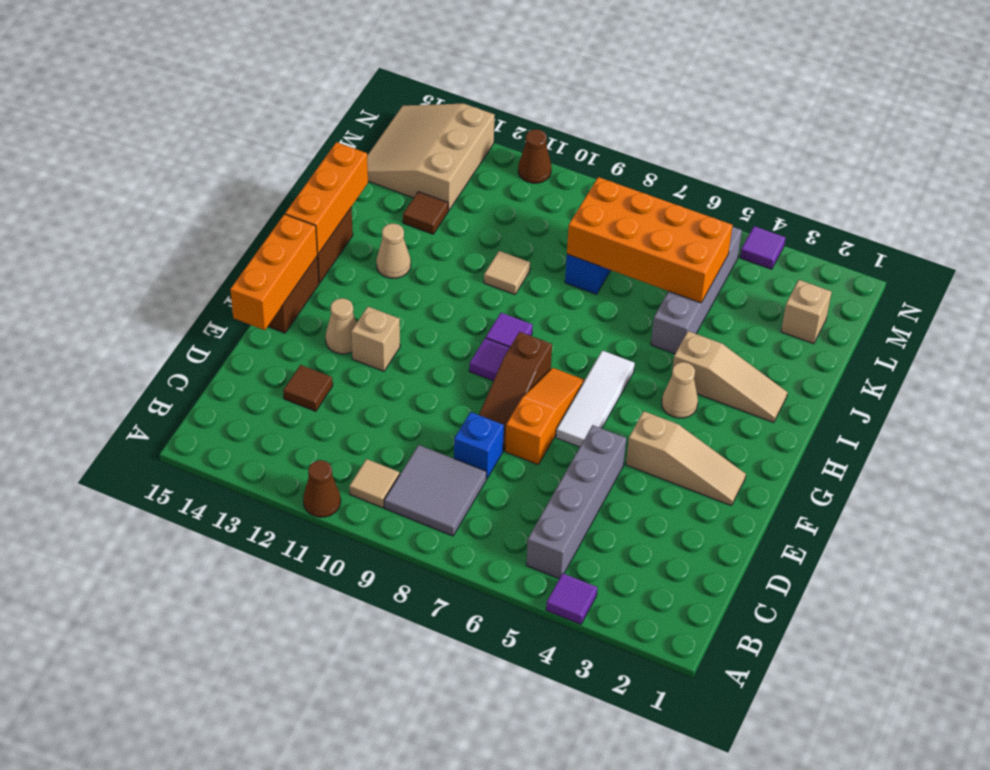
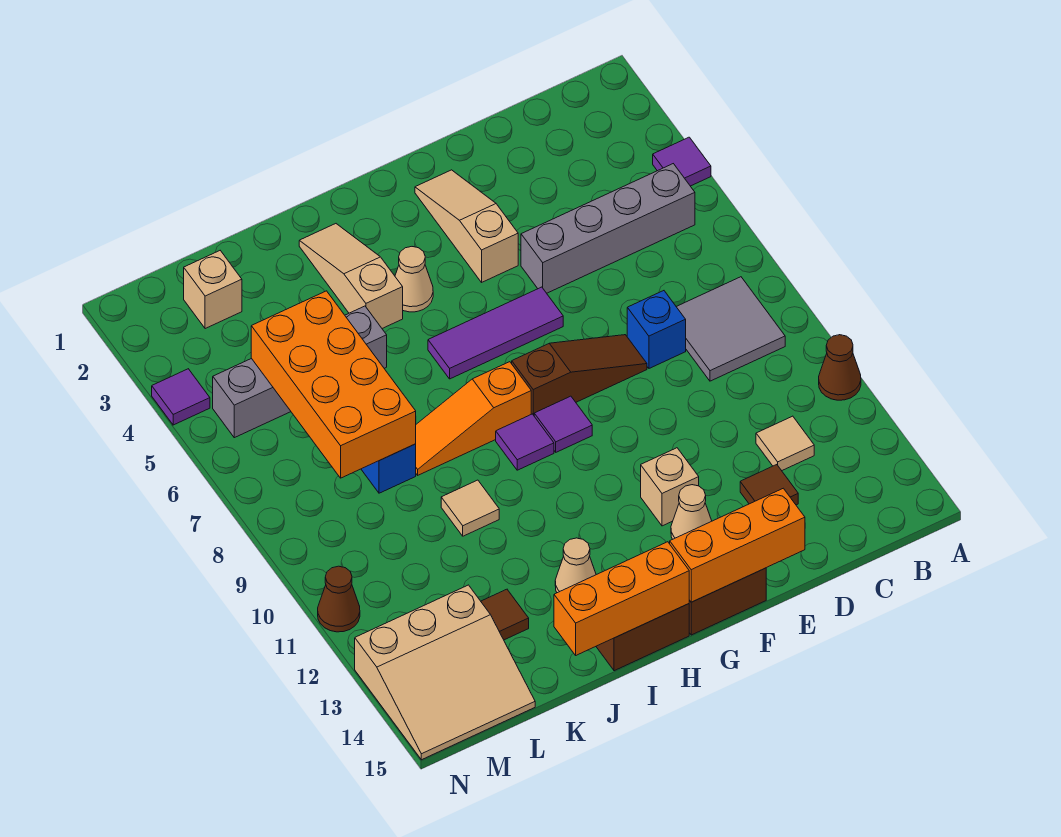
tan tile B10 level 1 -> tan tile C12 level 1
orange slope E7:G7 level 1 top E -> orange slope H8:J8 level 1 top H
white tile F6:H6 level 1 -> purple tile F6:H6 level 1

